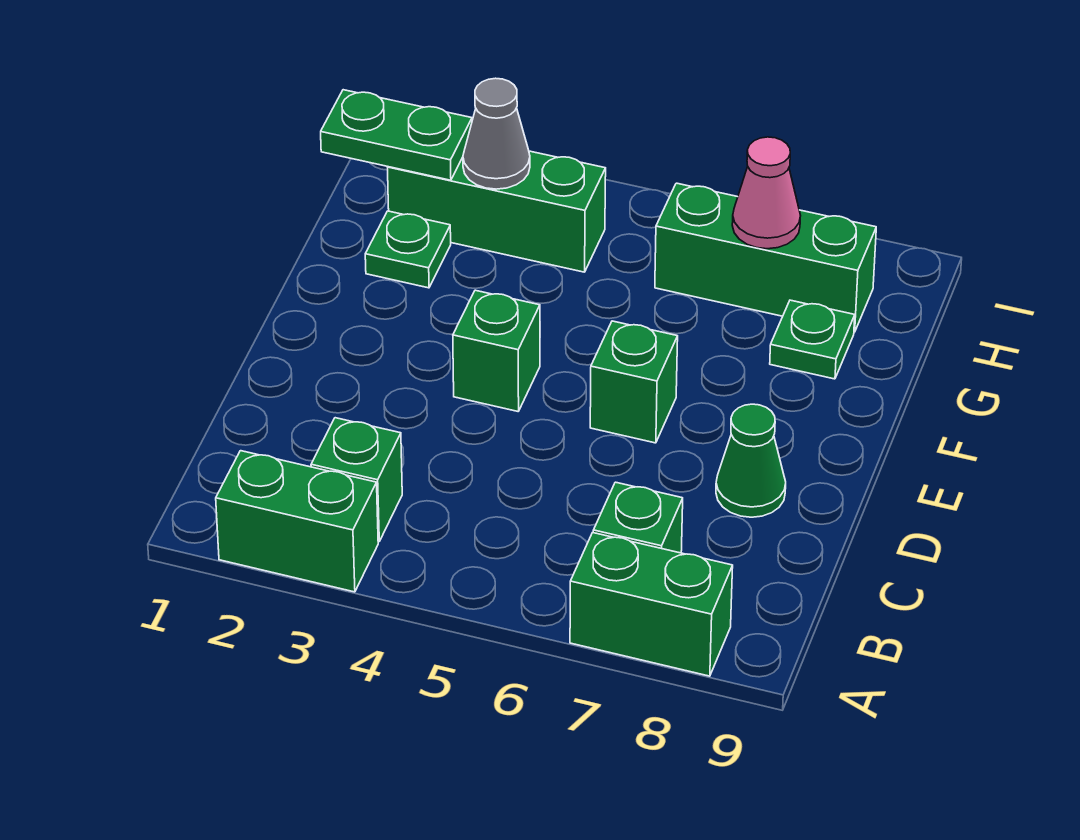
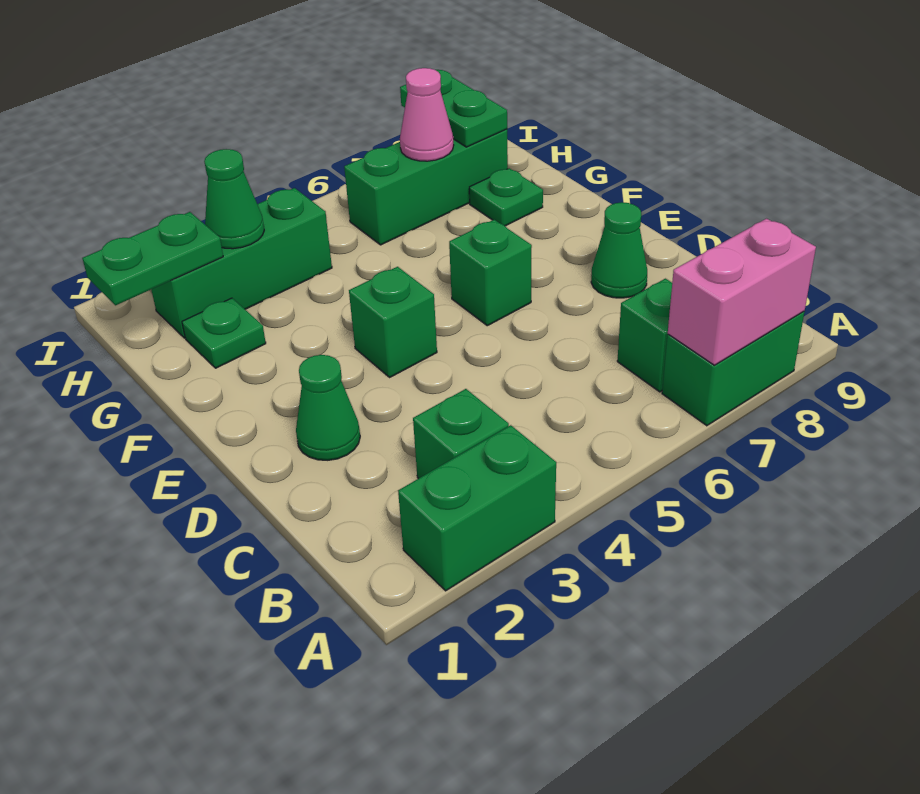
none -> pink brick A7:A8 level 2
none -> green cone D2 level 1
grey cone H3 level 2 -> green cone H3 level 2
none -> green plate H8:I8 level 2

